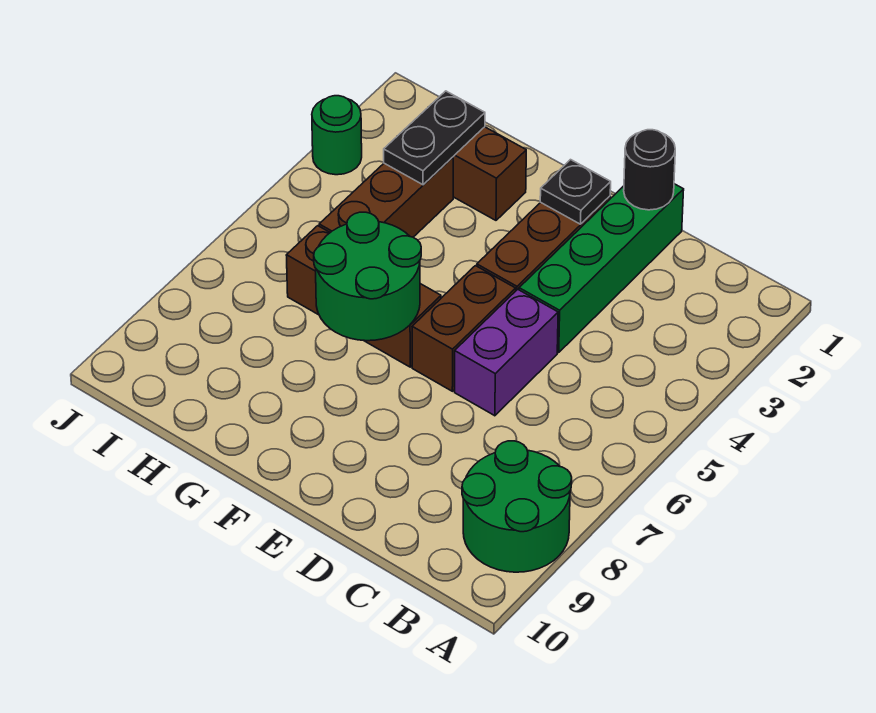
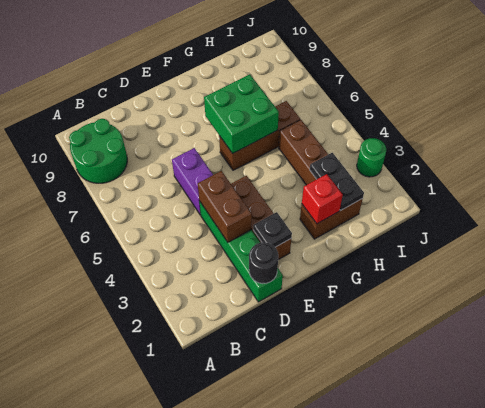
brown brick E5:E6 level 1 -> brown brick D3:D4 level 2
green round brick F6:G7 level 2 -> green brick F6:G7 level 2
none -> red brick G2 level 2

